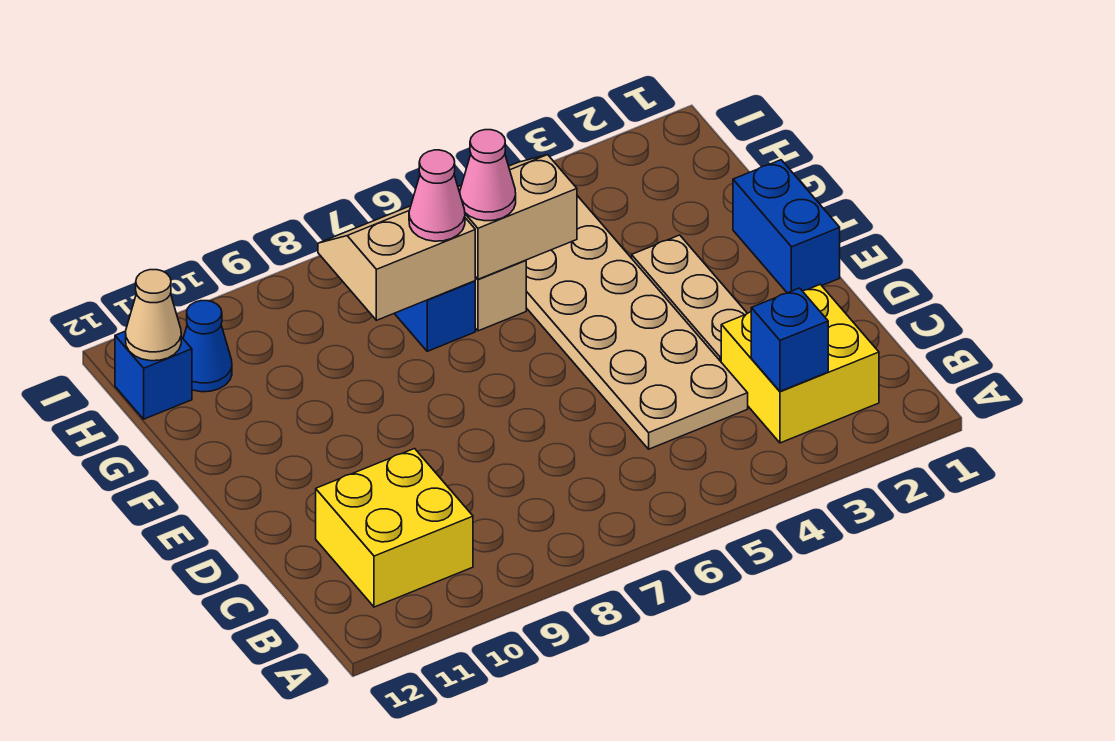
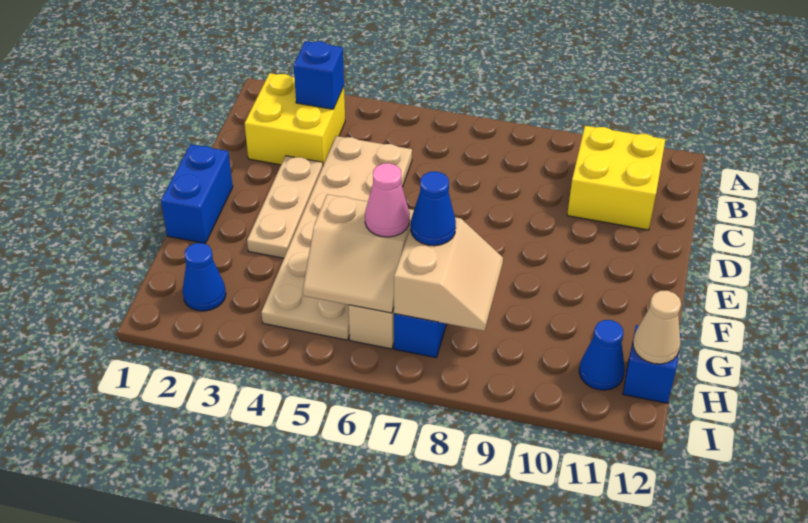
tan slope G7:H8 level 2 top G -> tan slope G7:H8 level 2 top 7
pink cone G7 level 3 -> blue cone G7 level 3
none -> blue cone H2 level 1

